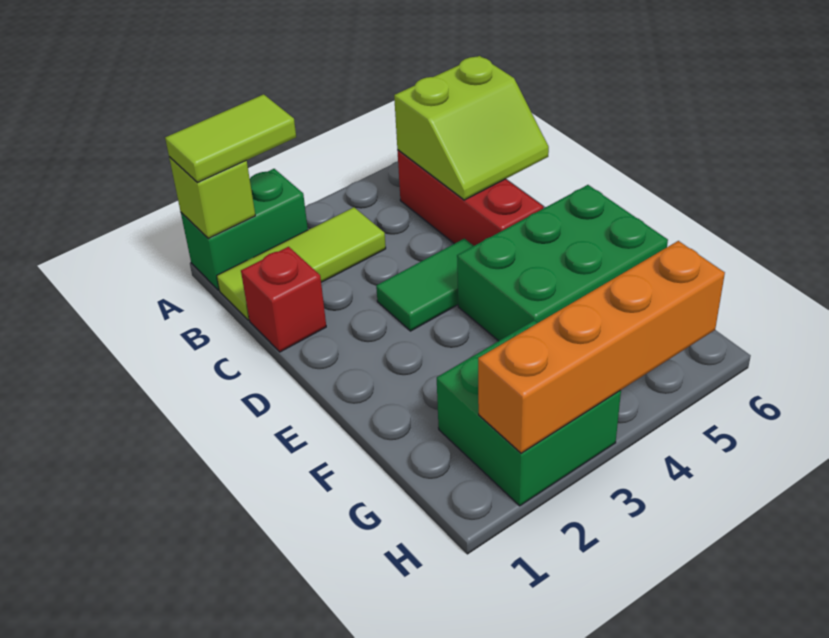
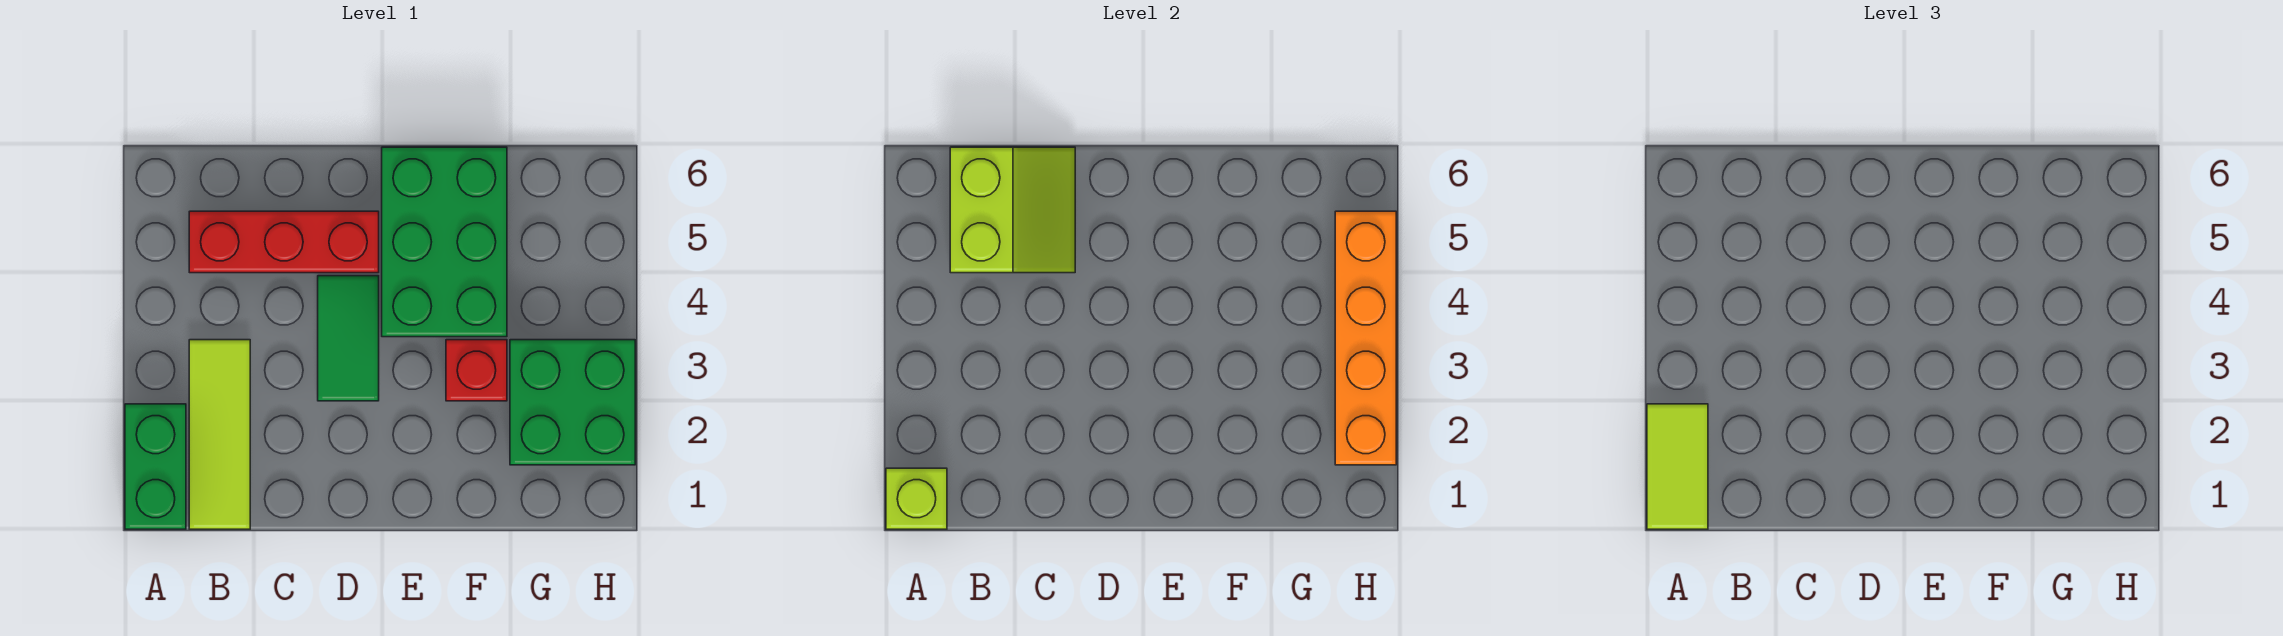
red brick C1 level 1 -> red brick F3 level 1

